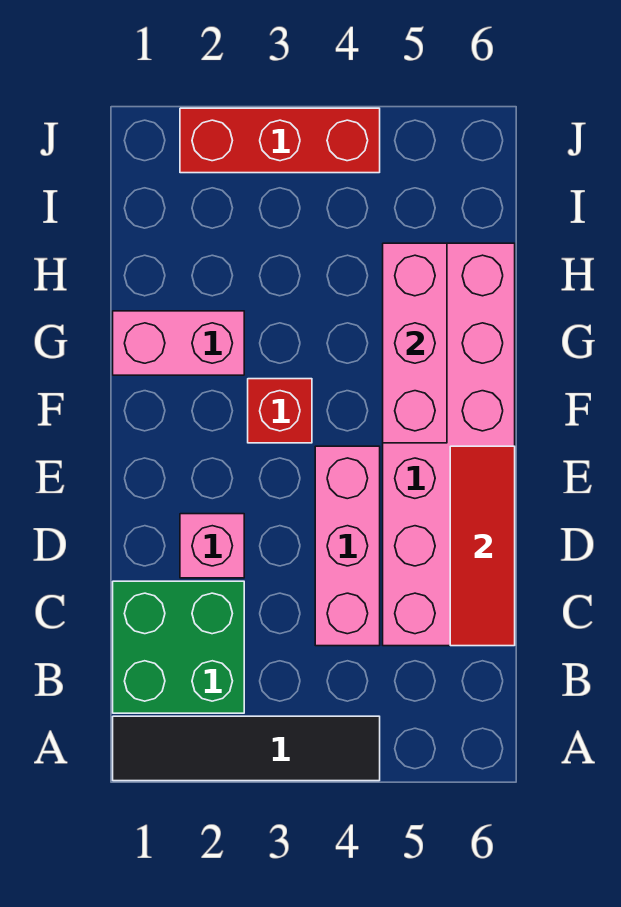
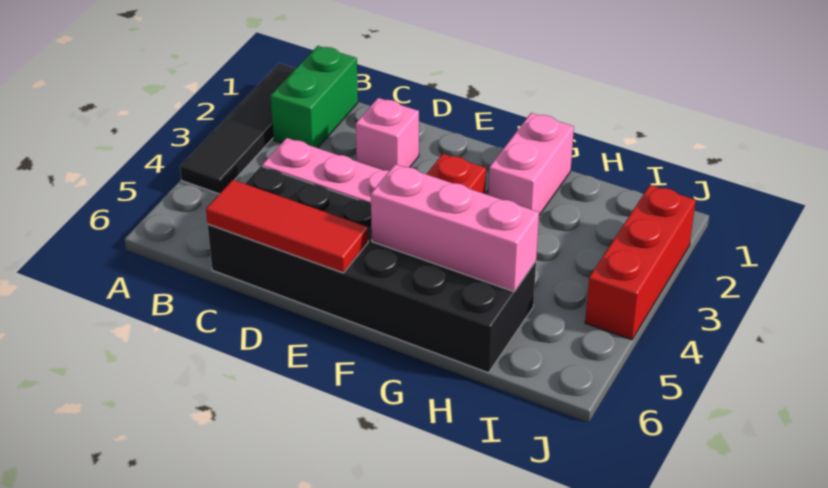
green brick B1:C2 level 1 -> green brick B1:B2 level 1
pink brick C5:H6 level 1 -> black brick C5:H6 level 1

